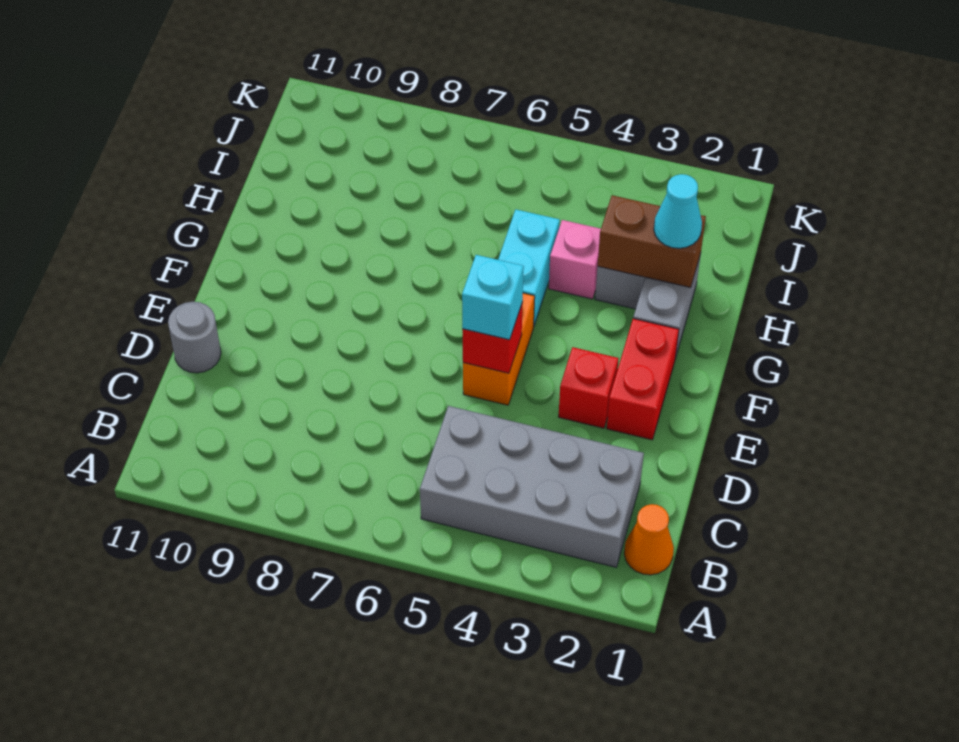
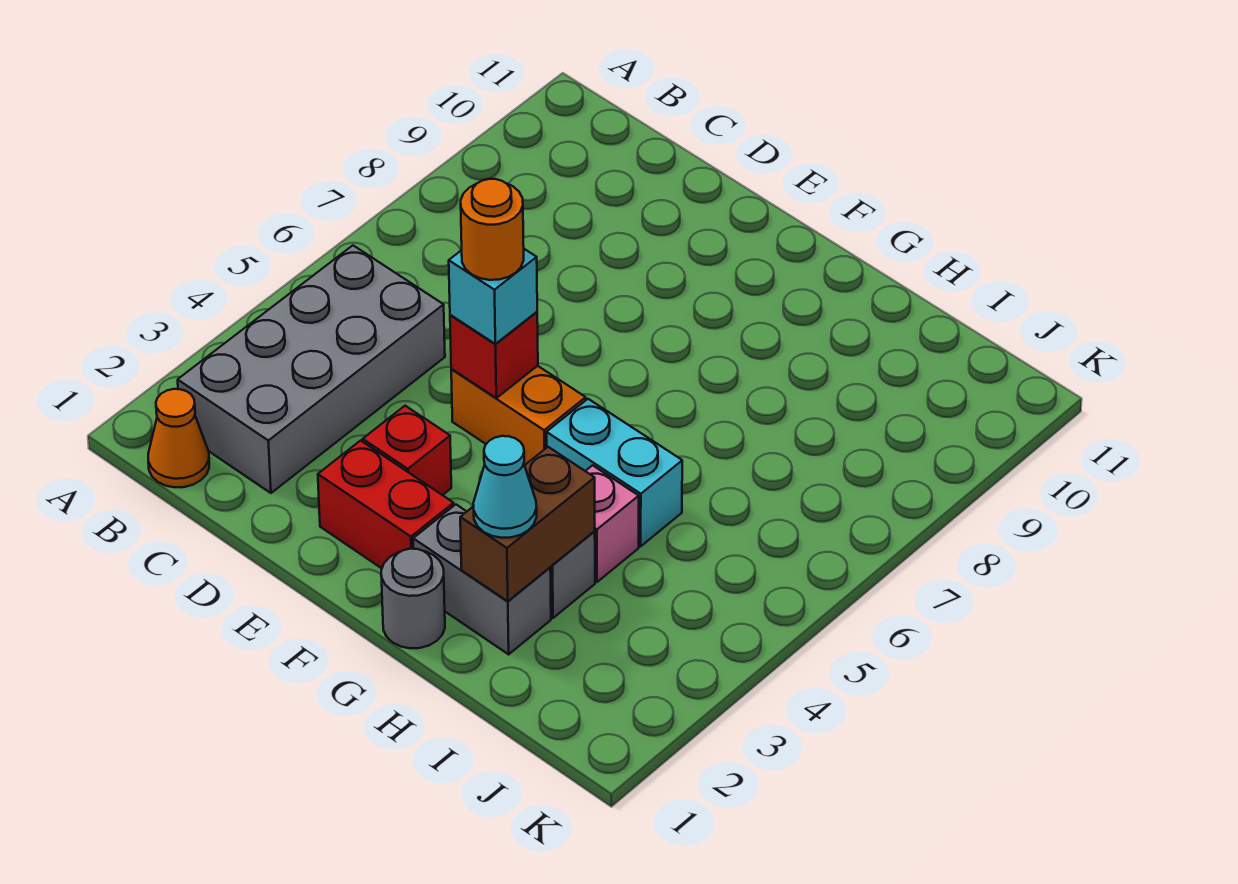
grey round brick D11 level 1 -> grey round brick G1 level 1
none -> orange round brick E5 level 4

